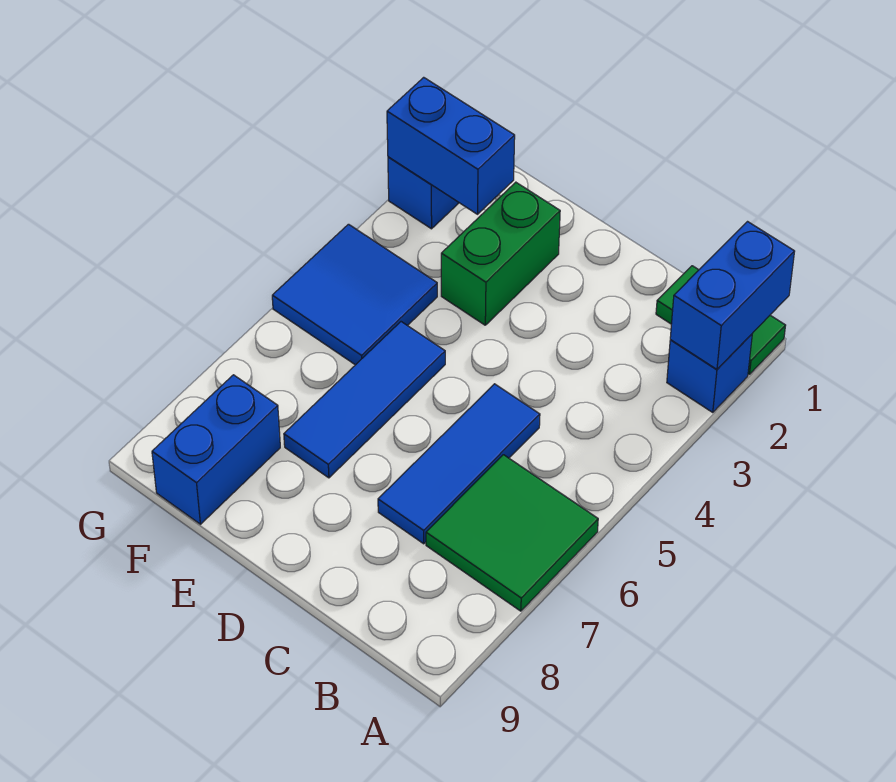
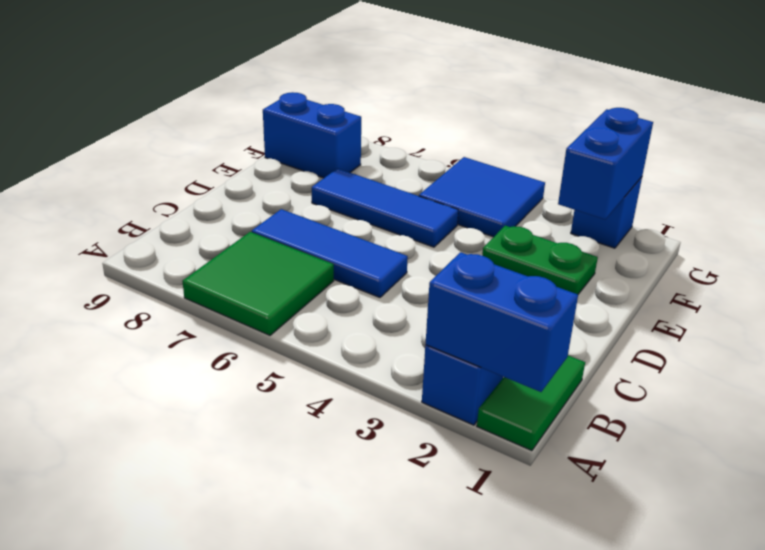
green brick E2:E3 level 1 -> green plate E2:E3 level 1

